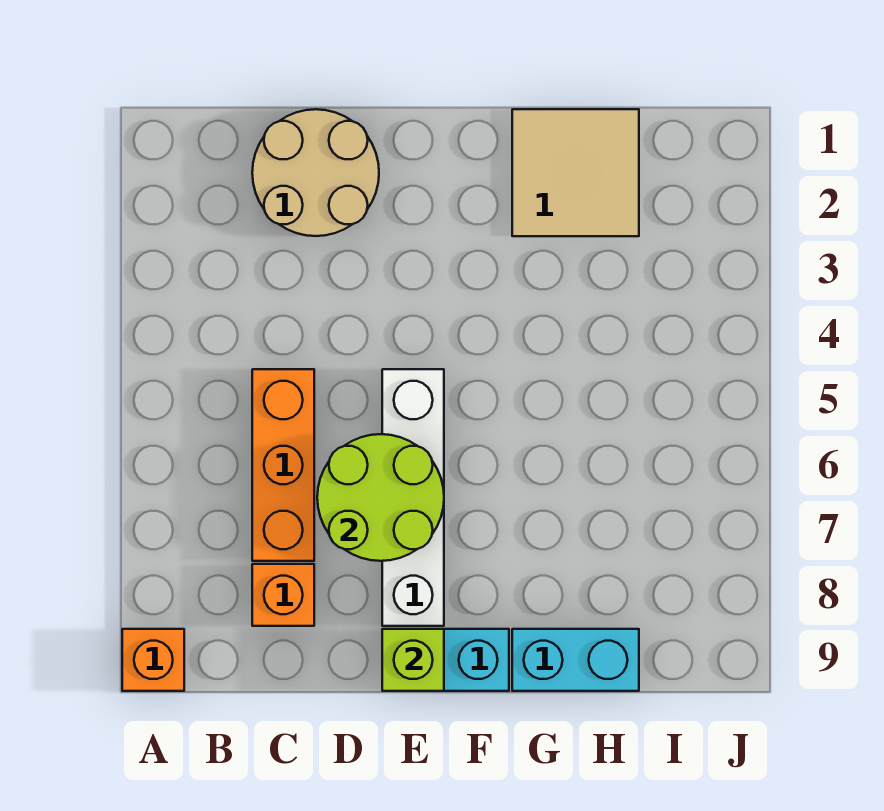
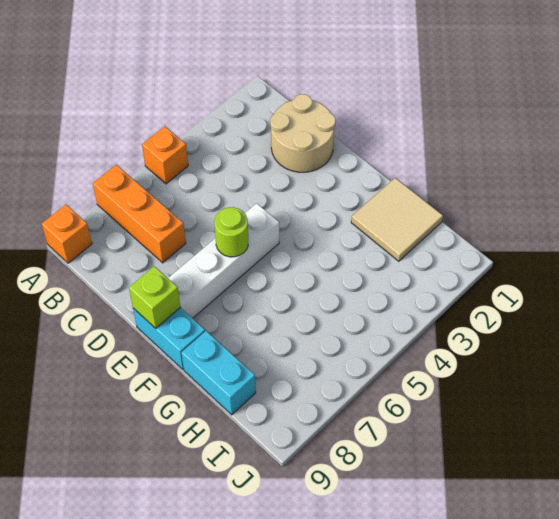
orange brick C5:C7 level 1 -> orange brick A7:C7 level 1
orange brick C8 level 1 -> orange brick A5 level 1
lime round brick D6:E7 level 2 -> lime round brick E6 level 2

